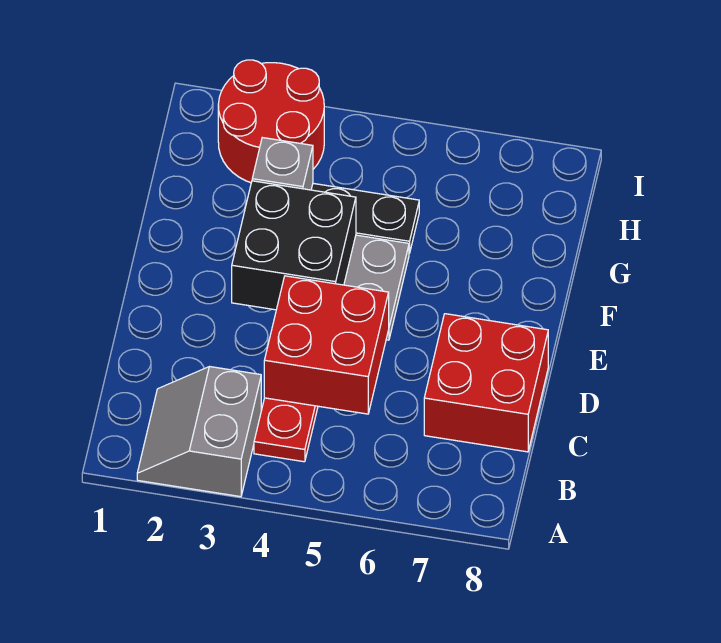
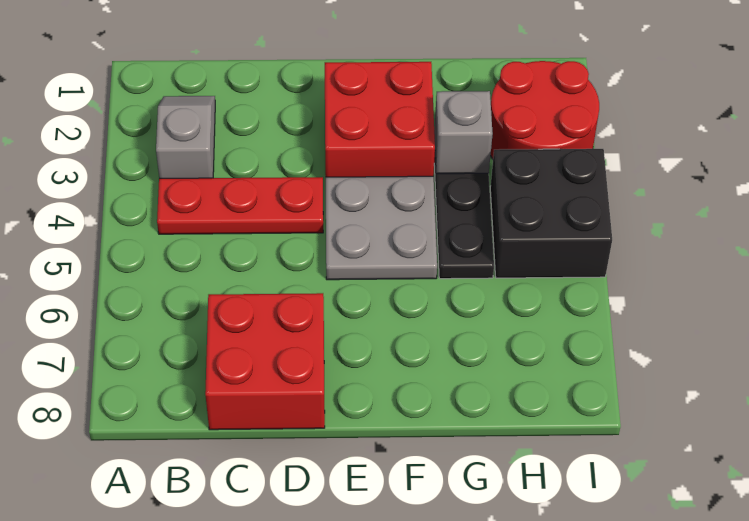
grey slope A2:B3 level 1 top 3 -> grey slope B2:B3 level 1 top 3
red brick C4:D5 level 2 -> red brick E2:F3 level 1
black brick E3:F4 level 2 -> black brick H4:I5 level 1

